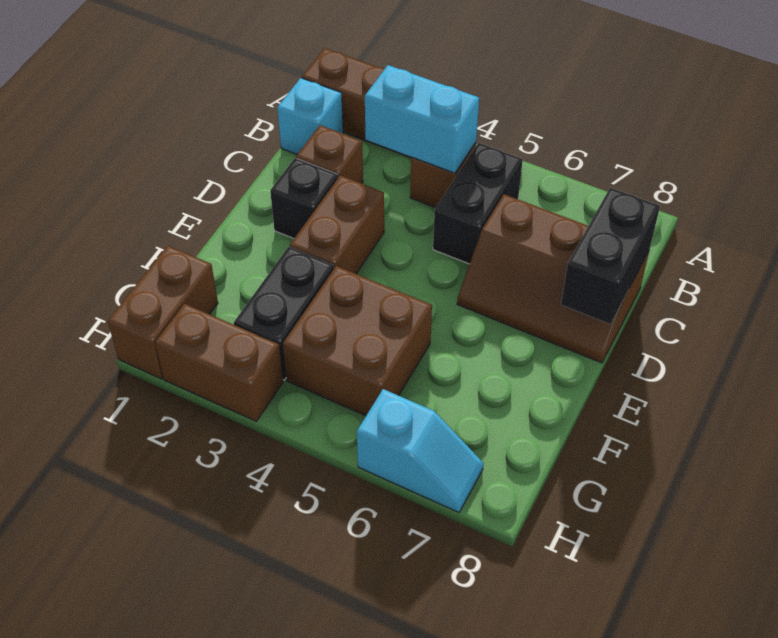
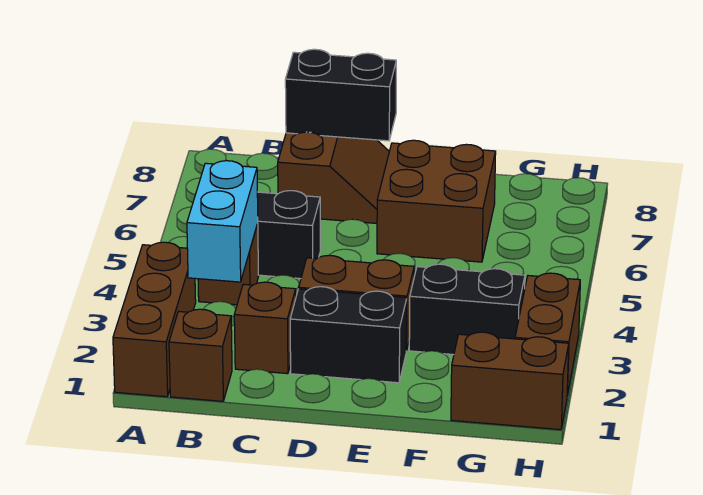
cyan brick B1 level 1 -> brown brick B1 level 1
brown slope C6:D8 level 1 top C -> brown slope C7:D8 level 1 top C
black brick D2 level 1 -> black brick D2:E2 level 1
brown brick F4:G5 level 1 -> brown brick E6:F7 level 1
cyan slope H6:H7 level 1 top 6 -> none

